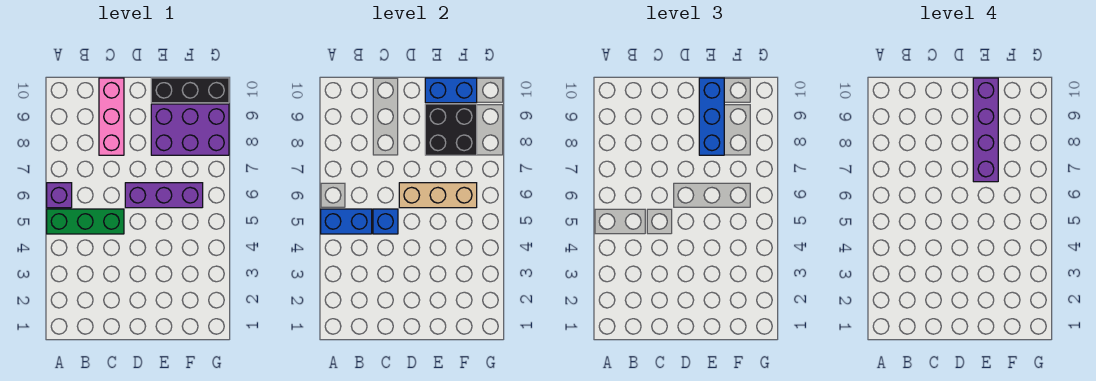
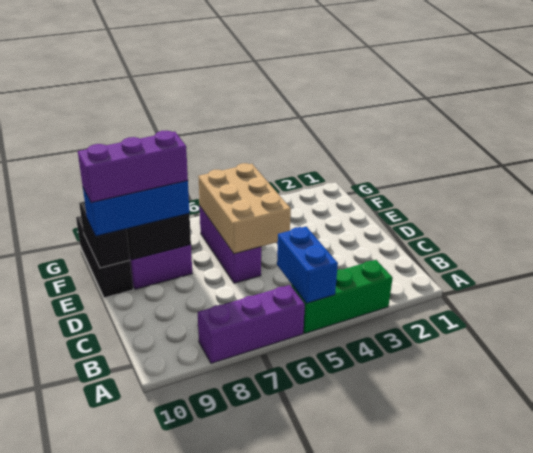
green brick A5:C5 level 1 -> green brick A3:A5 level 1
purple brick A6 level 1 -> purple brick A6:A8 level 1
blue brick C5 level 2 -> none
pink brick C8:C10 level 1 -> none
tan brick D6:F6 level 2 -> tan brick D5:F6 level 2
purple brick E7:E10 level 4 -> purple brick E8:E10 level 4
blue brick E10:F10 level 2 -> black brick E10:F10 level 2

